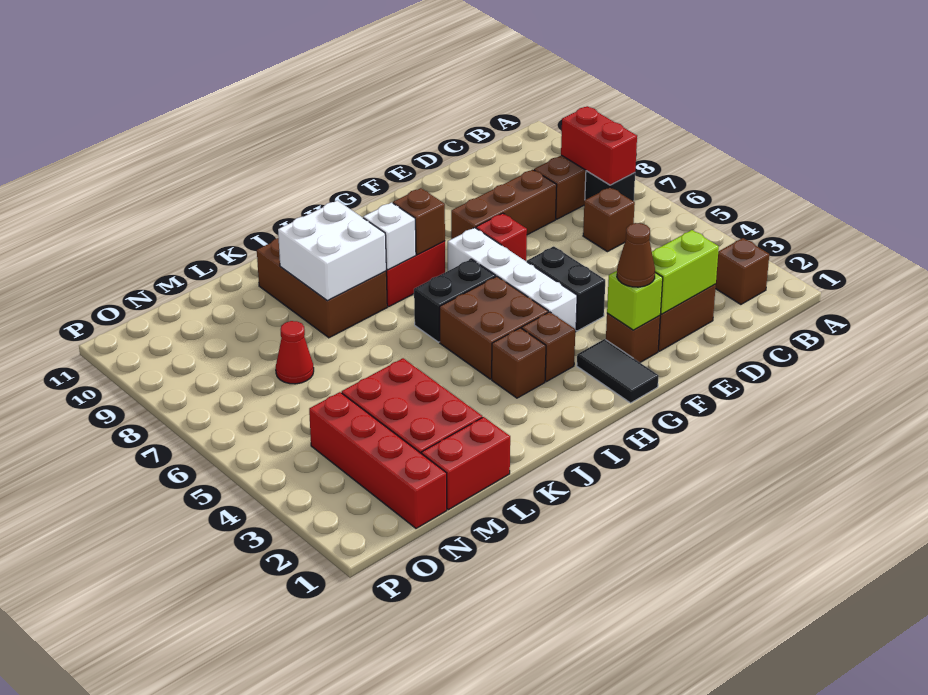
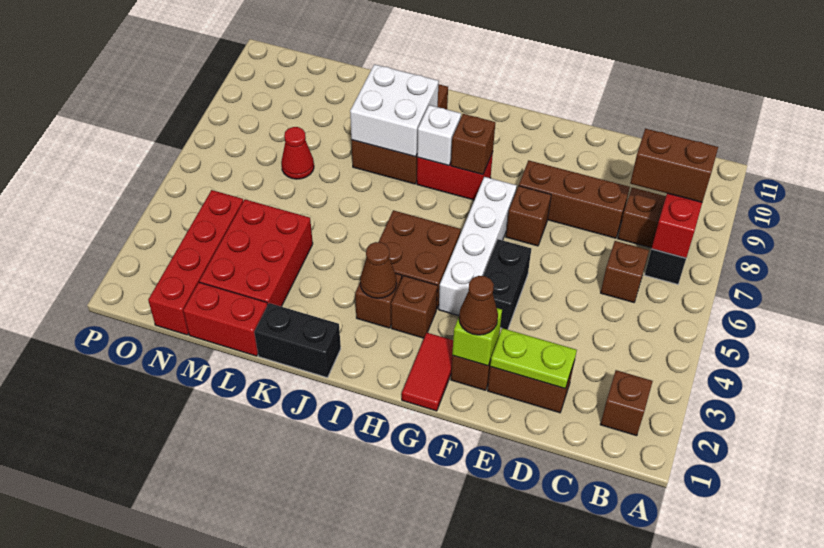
none -> brown brick B8:C8 level 3
lime brick D2:E2 level 2 -> lime plate D2:E2 level 2
red brick F7 level 1 -> brown brick F7 level 1
black tile G1:G2 level 1 -> red tile G1:G2 level 1
black brick H6:I6 level 1 -> black brick J1:K1 level 1
none -> brown cone I3 level 2

